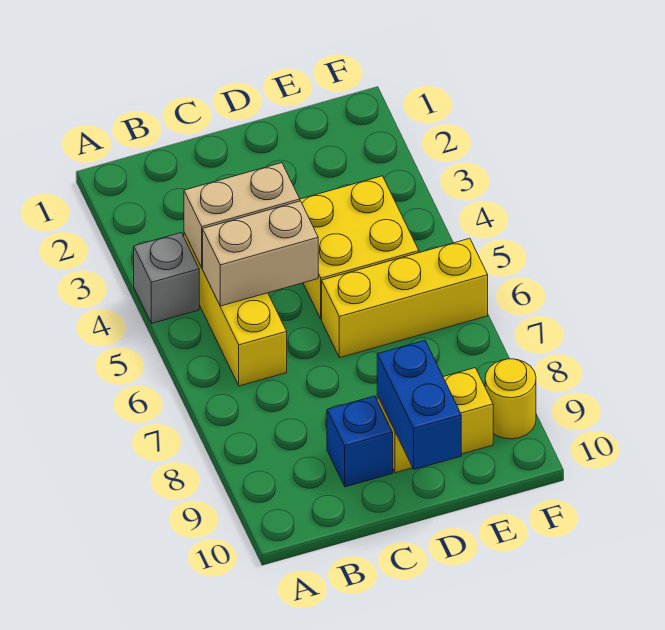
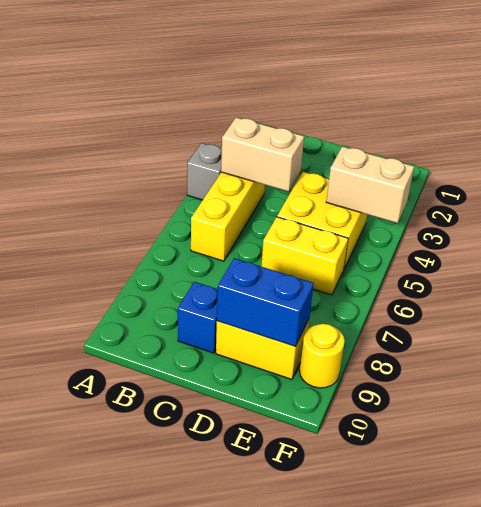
tan brick B5:C5 level 2 -> tan brick E4:F4 level 2
yellow brick D6:F6 level 1 -> yellow brick D6:E6 level 1
blue brick D9:D10 level 2 -> blue brick D9:E9 level 2

